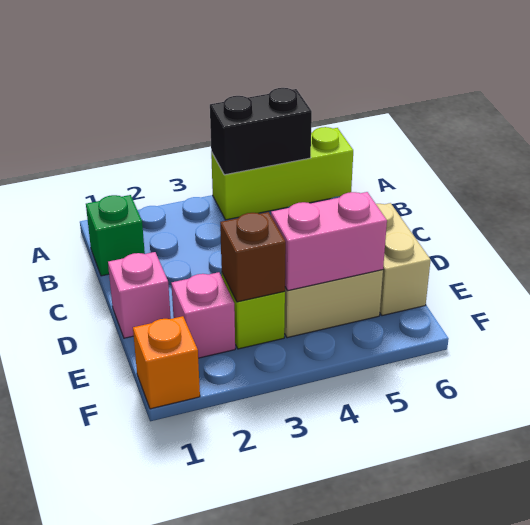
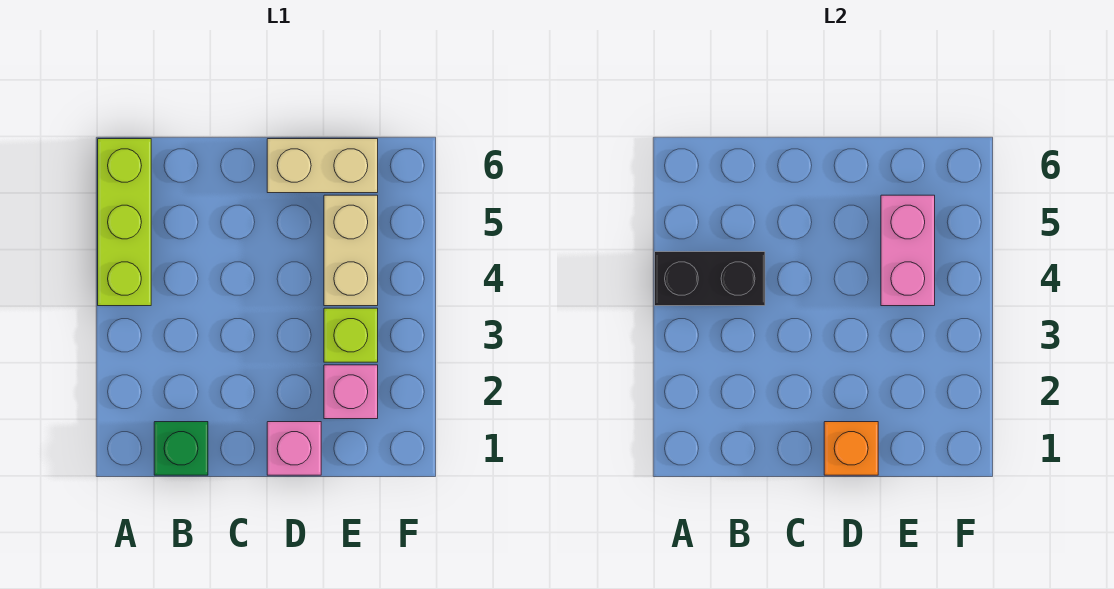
black brick A4:A5 level 2 -> black brick A4:B4 level 2
brown brick E3 level 2 -> none
orange brick F1 level 1 -> orange brick D1 level 2

